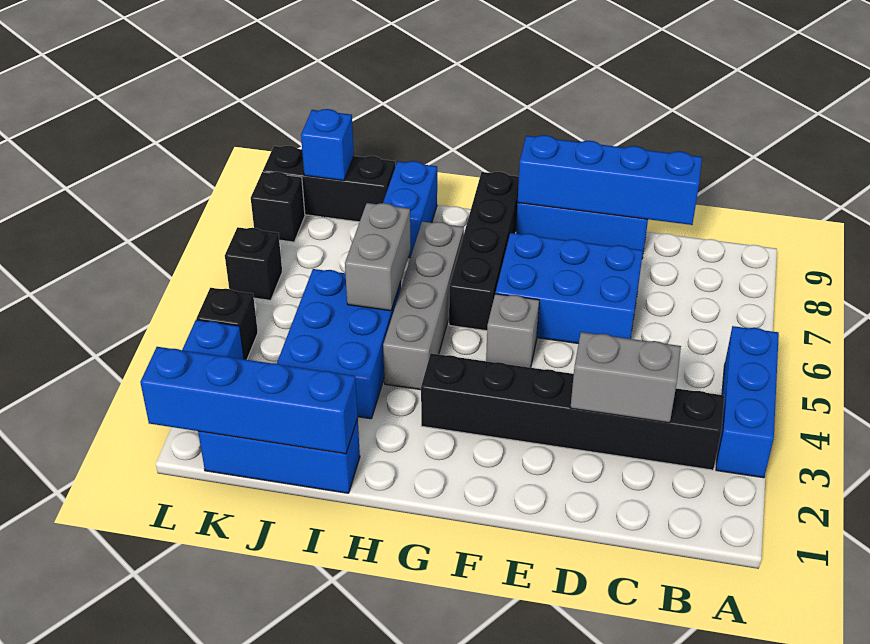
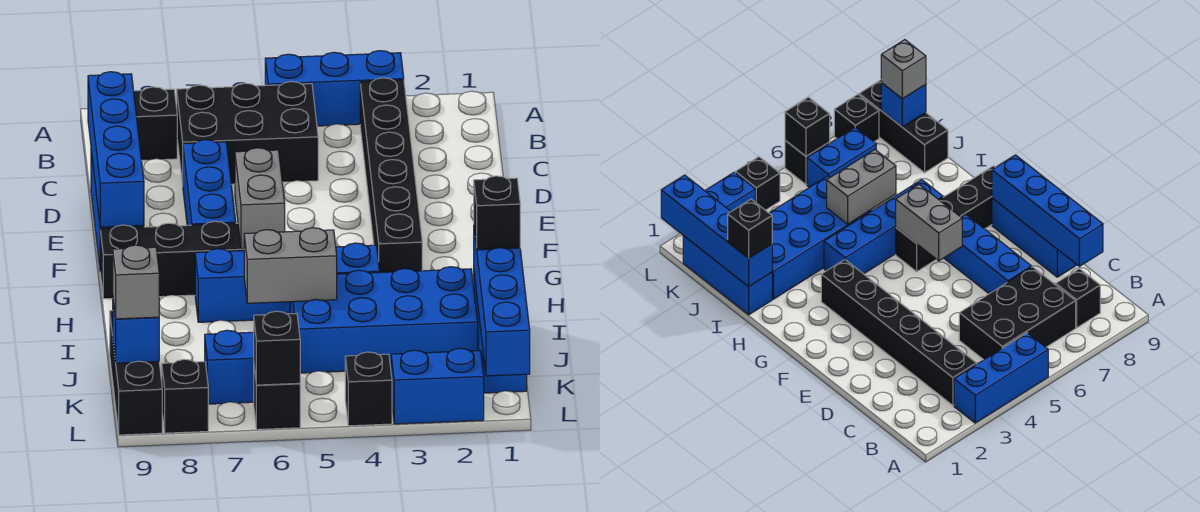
none -> black brick B5:C7 level 1
none -> black brick B8 level 1
grey brick C3:D3 level 2 -> grey brick F6:G6 level 2
blue brick D6:F7 level 1 -> blue brick D7:F7 level 1
grey brick F5 level 1 -> grey brick K9 level 3
grey brick H4:H7 level 1 -> blue brick H4:H7 level 1
none -> black brick I1 level 3
blue brick I3:J5 level 1 -> blue brick I2:J5 level 1
blue brick I8:I9 level 1 -> blue brick K6:K7 level 1
none -> black brick L6 level 2

